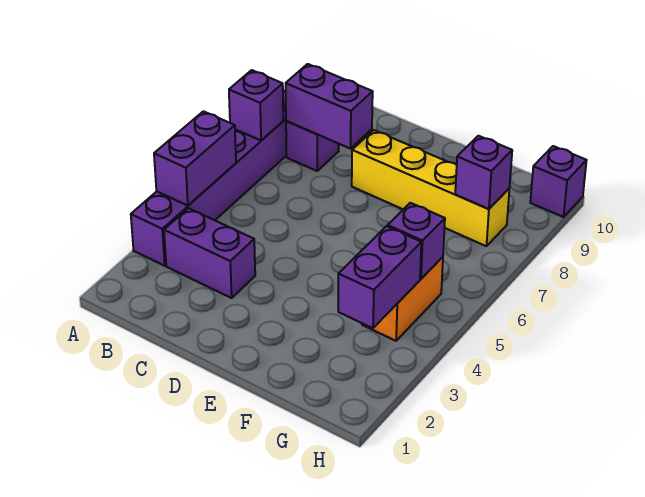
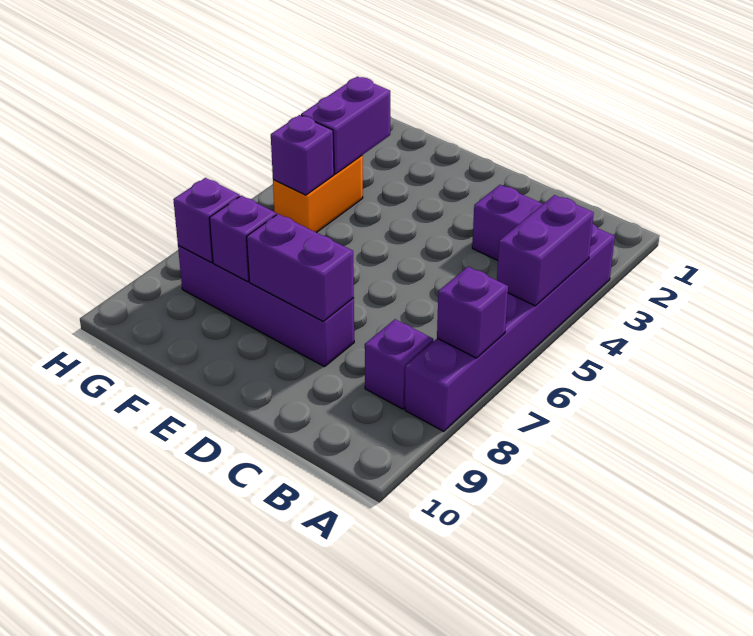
purple brick B8:C8 level 2 -> purple brick D8:E8 level 2
yellow brick D8:G8 level 1 -> purple brick D8:G8 level 1
purple brick H10 level 1 -> purple brick F8 level 2

